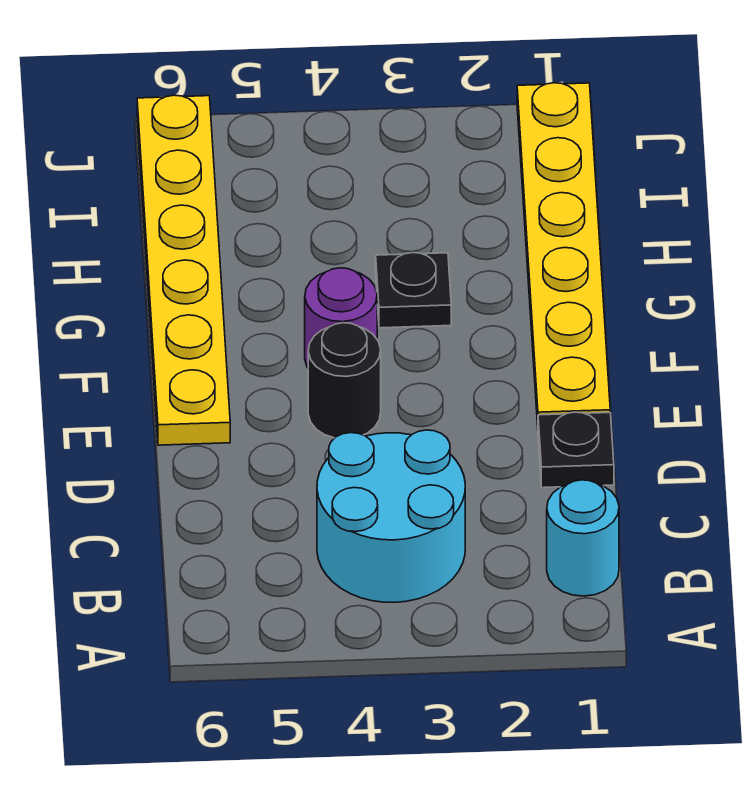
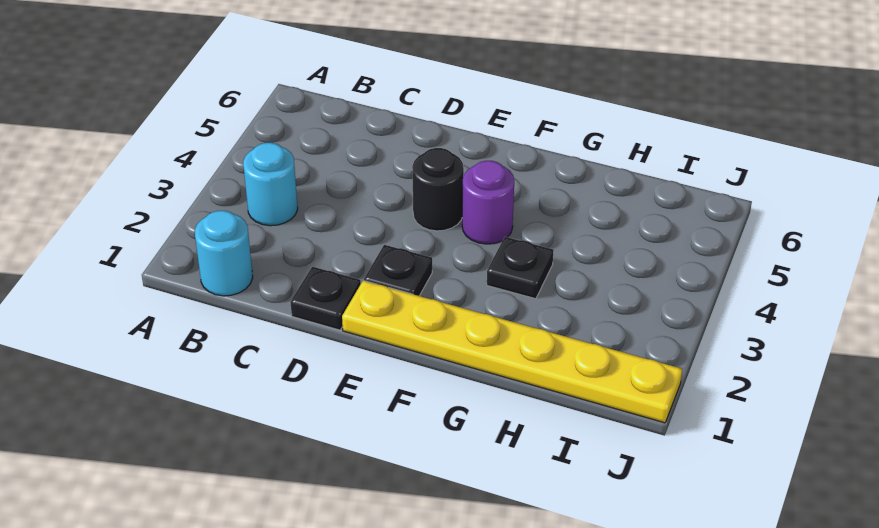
cyan round brick B3:C4 level 1 -> cyan round brick B3 level 1
none -> black plate E2 level 1
yellow plate E6:J6 level 1 -> none

